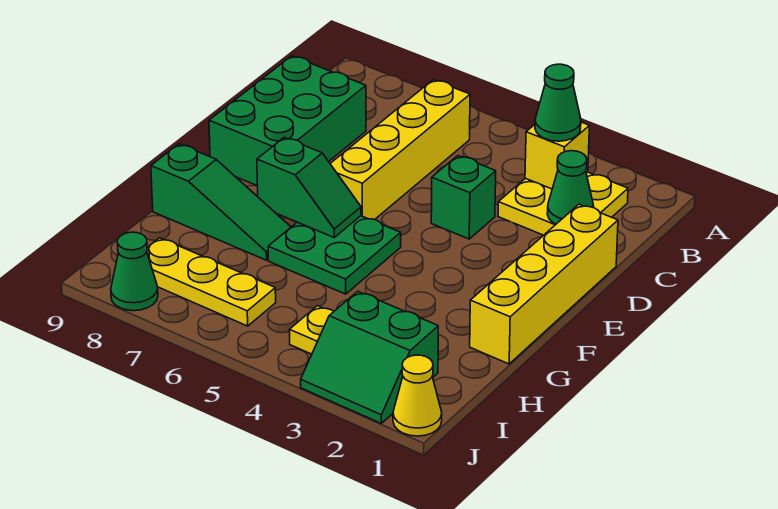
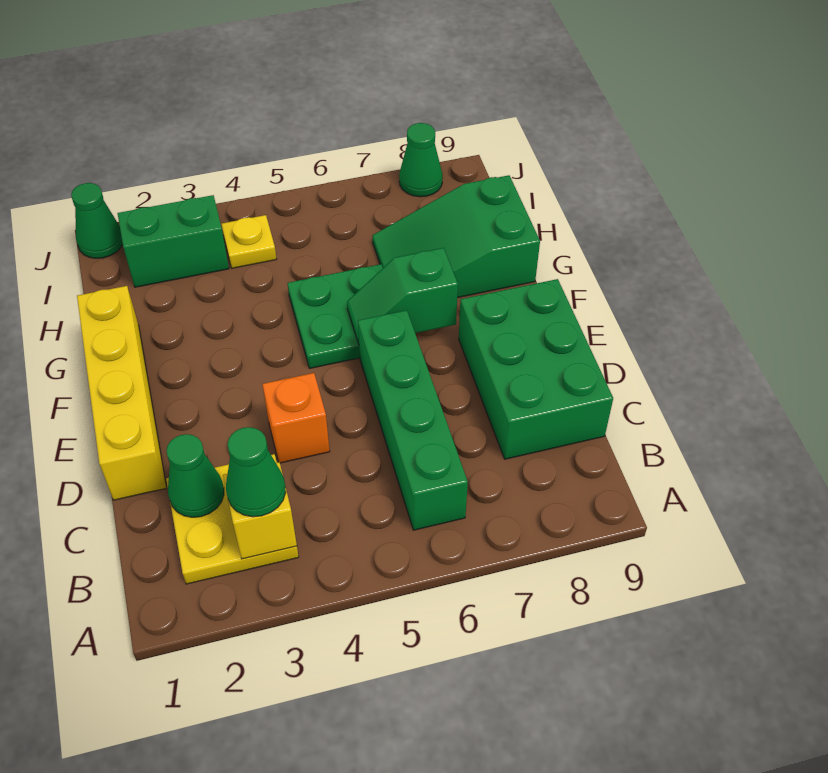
yellow brick B6:E6 level 1 -> green brick B6:E6 level 1
green brick D4 level 1 -> orange brick D4 level 1
green slope G7:G9 level 1 top 9 -> green slope G7:H9 level 1 top 9
yellow plate I6:I8 level 1 -> none
yellow cone J1 level 1 -> green cone J1 level 1

